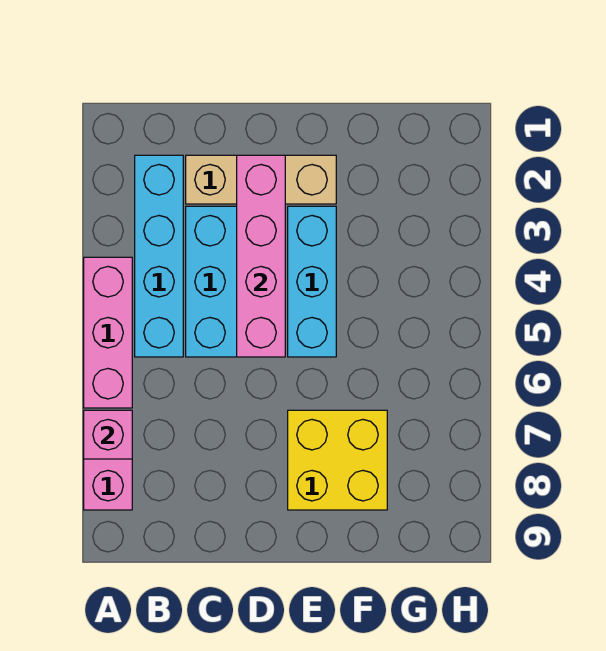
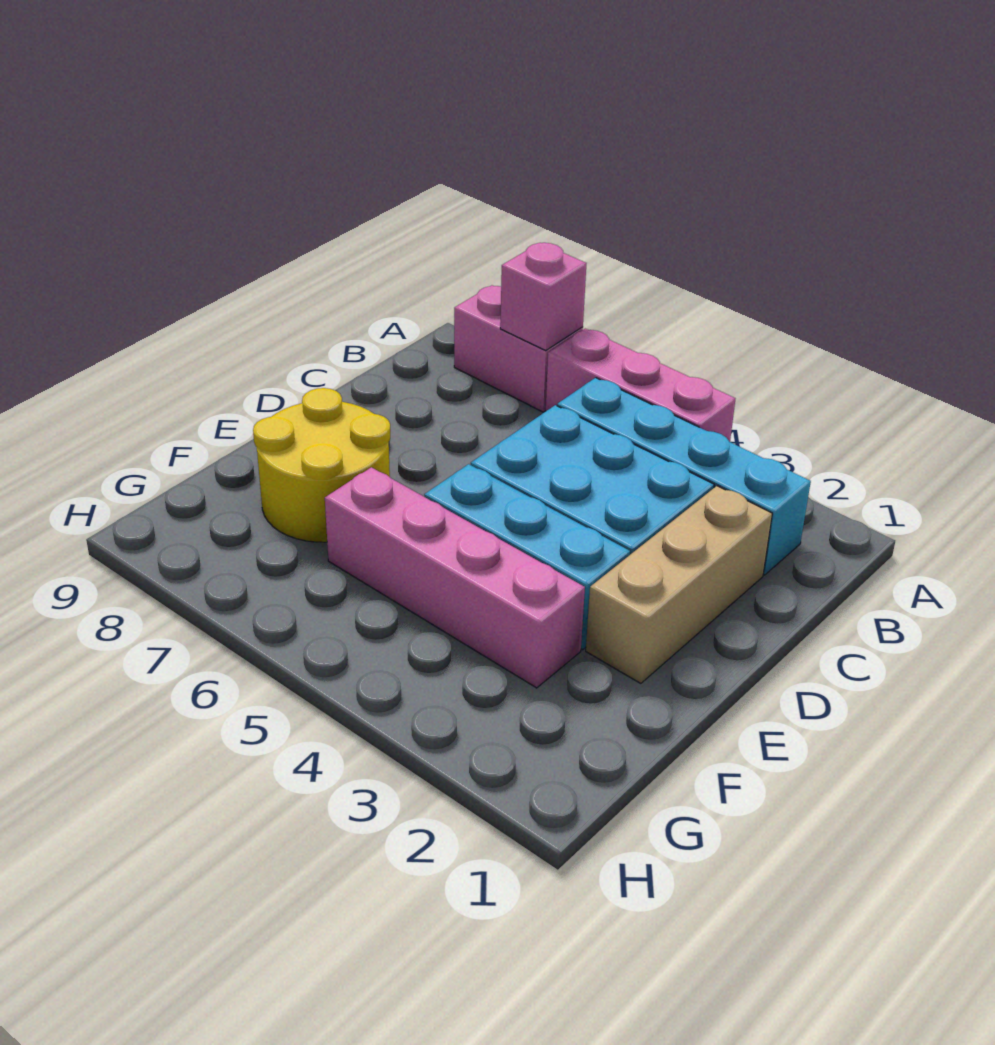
pink brick D2:D5 level 2 -> pink brick F3:F6 level 1
yellow brick E7:F8 level 1 -> yellow round brick E7:F8 level 1

